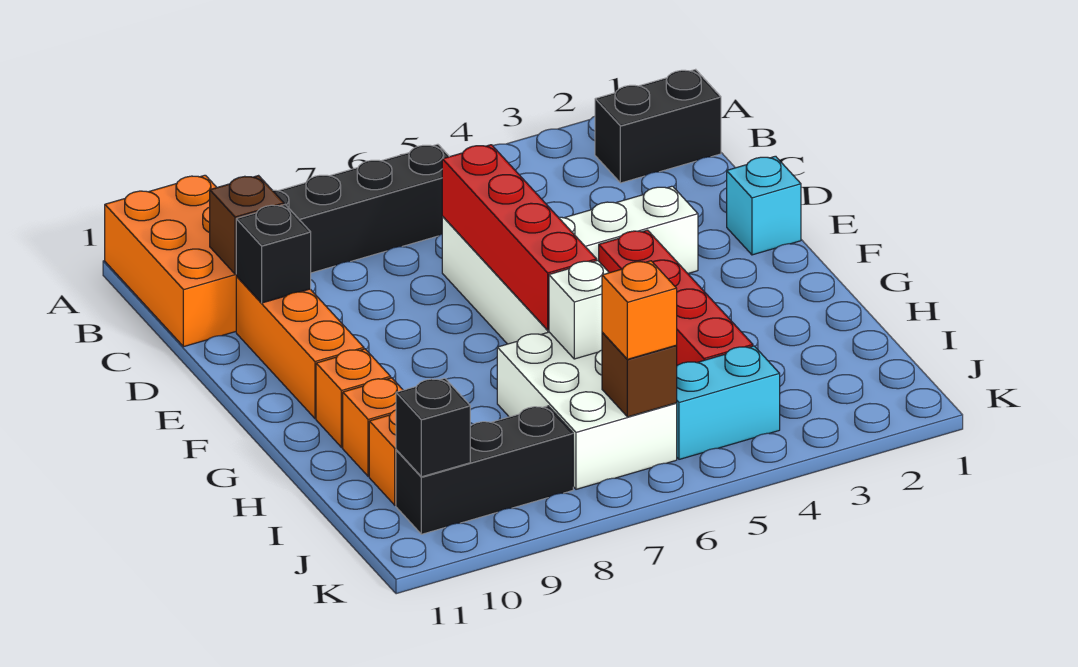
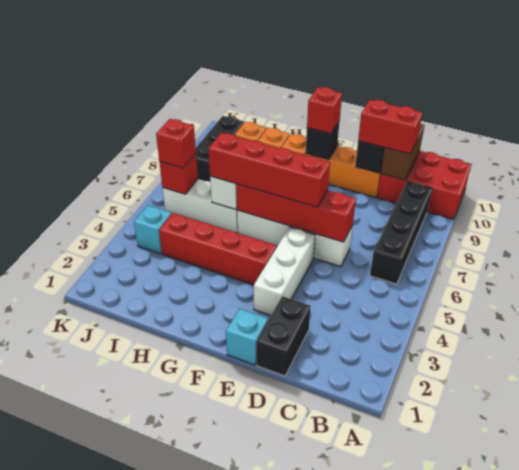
orange brick A10:C11 level 1 -> red brick A10:C11 level 1
black brick B1:B2 level 1 -> black brick D1:D2 level 1
brown brick C10 level 2 -> brown brick C10:C11 level 2
none -> red brick C10:D10 level 3
none -> red brick E6:H6 level 3
none -> red brick F10 level 3
white brick H6:J7 level 1 -> white brick H6:J6 level 1
cyan brick J4:J5 level 1 -> cyan brick J4 level 1
brown brick J6 level 2 -> red brick J6 level 2
orange brick J6 level 3 -> red brick J6 level 3
black brick J10 level 2 -> black brick F10 level 2

